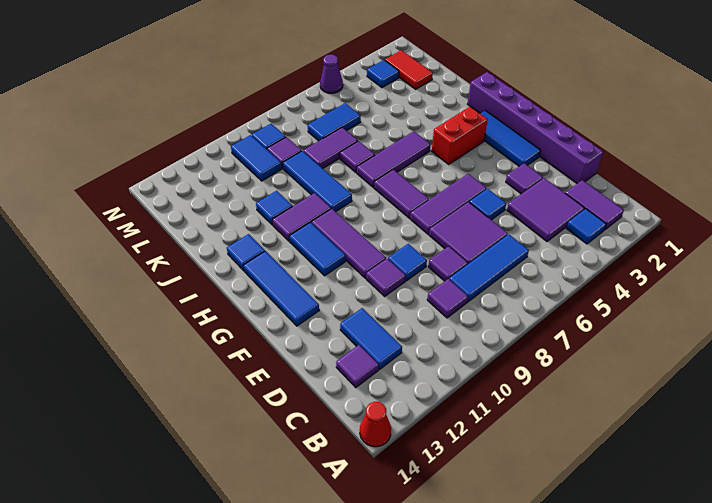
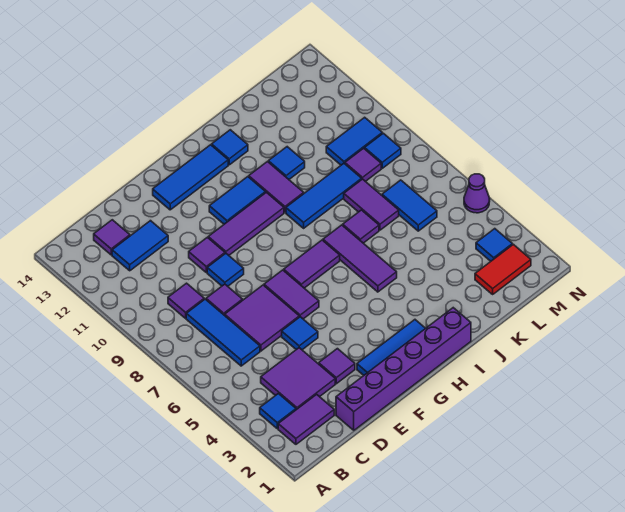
red cone A14 level 1 -> none
purple tile F5:F7 level 1 -> purple tile F6:F7 level 1
red brick H3:H4 level 1 -> none

